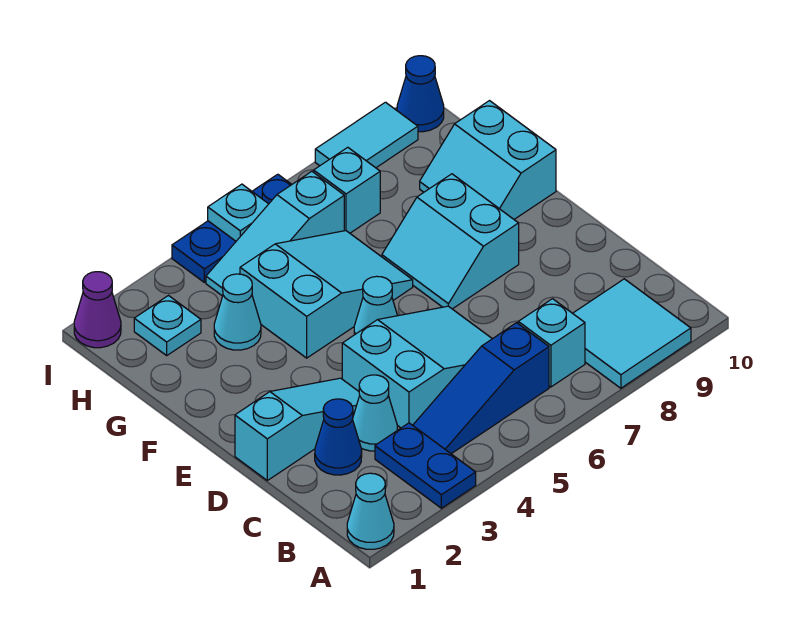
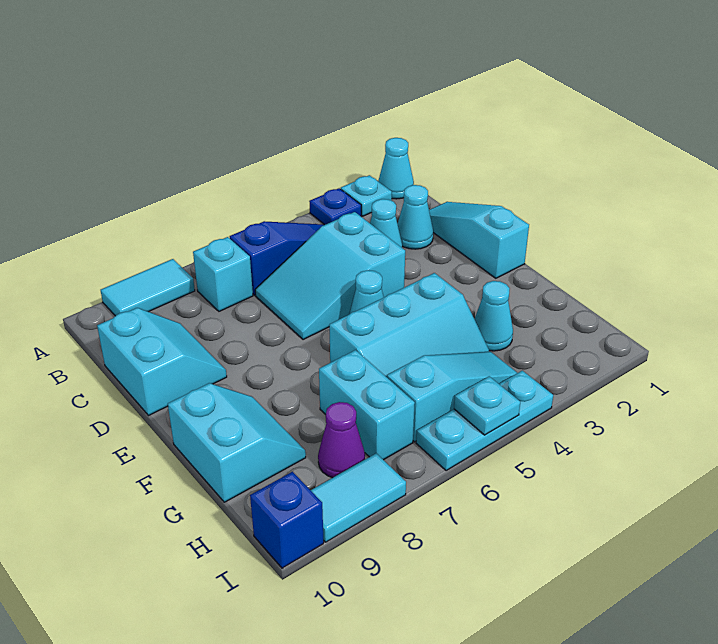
blue plate A3:B3 level 1 -> blue plate A3 level 1
cyan tile A8:B9 level 1 -> cyan tile A8:A9 level 1
blue cone C2 level 1 -> cyan cone C2 level 1
cyan slope D1:D3 level 1 top 1 -> cyan slope C1:E1 level 1 top E
cyan slope E7:F8 level 1 top 8 -> cyan slope C9:D10 level 1 top 10
cyan slope F4:G6 level 1 top 4 -> cyan slope F4:G6 level 1 top F
cyan plate H2 level 1 -> cyan plate A2 level 1
cyan brick H7 level 1 -> cyan brick G7:H7 level 1
purple cone I1 level 1 -> purple cone H8 level 1
blue plate I4:I6 level 1 -> cyan plate I4:I6 level 1
blue cone I10 level 1 -> blue brick I10 level 1

